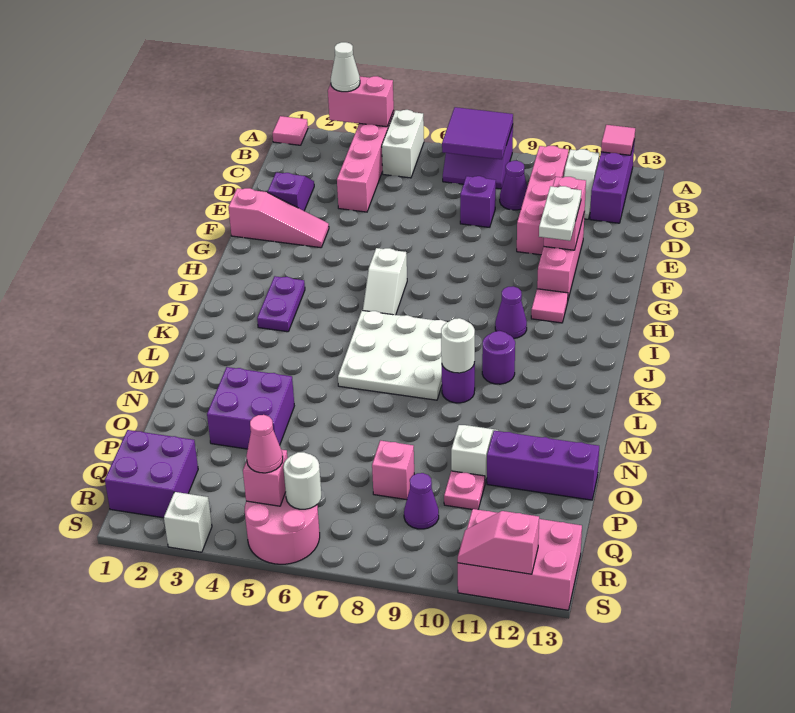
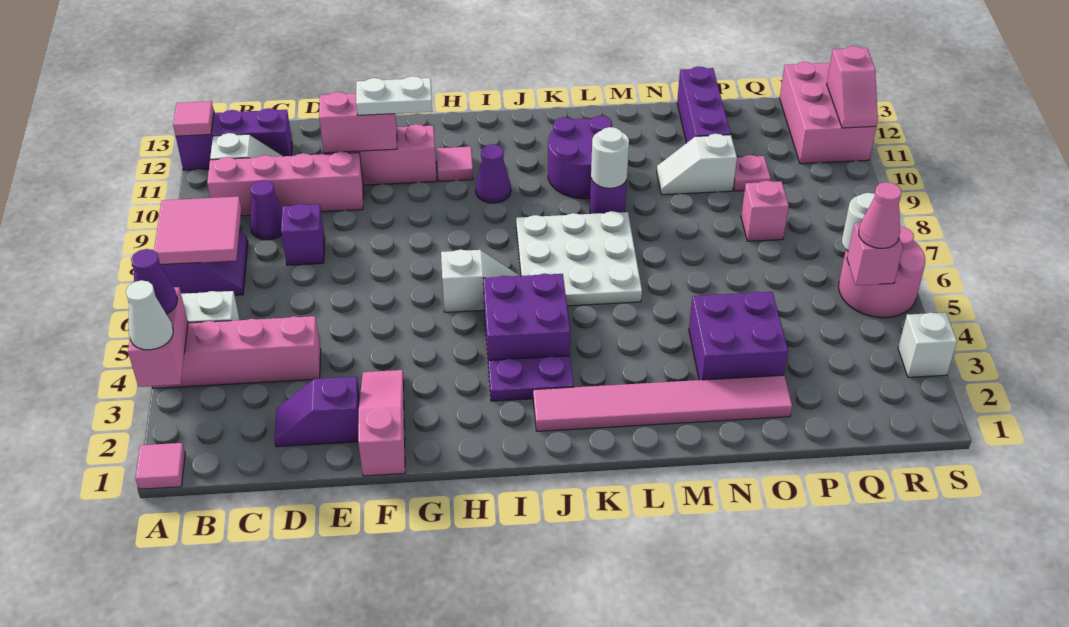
purple tile A7:B8 level 2 -> pink tile A7:B8 level 2
none -> pink tile J2:O2 level 1
purple round brick K10 level 1 -> purple round brick K10:L11 level 1
purple brick Q1:R2 level 1 -> purple brick I4:J5 level 1
purple cone Q9 level 1 -> purple cone A4 level 3

